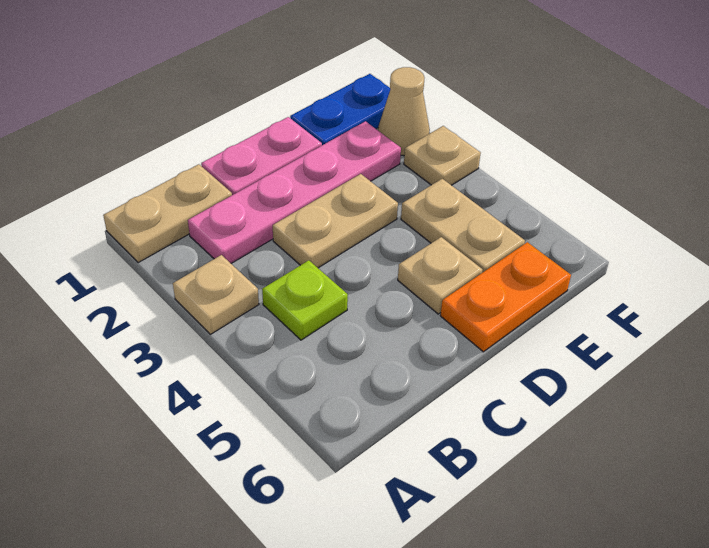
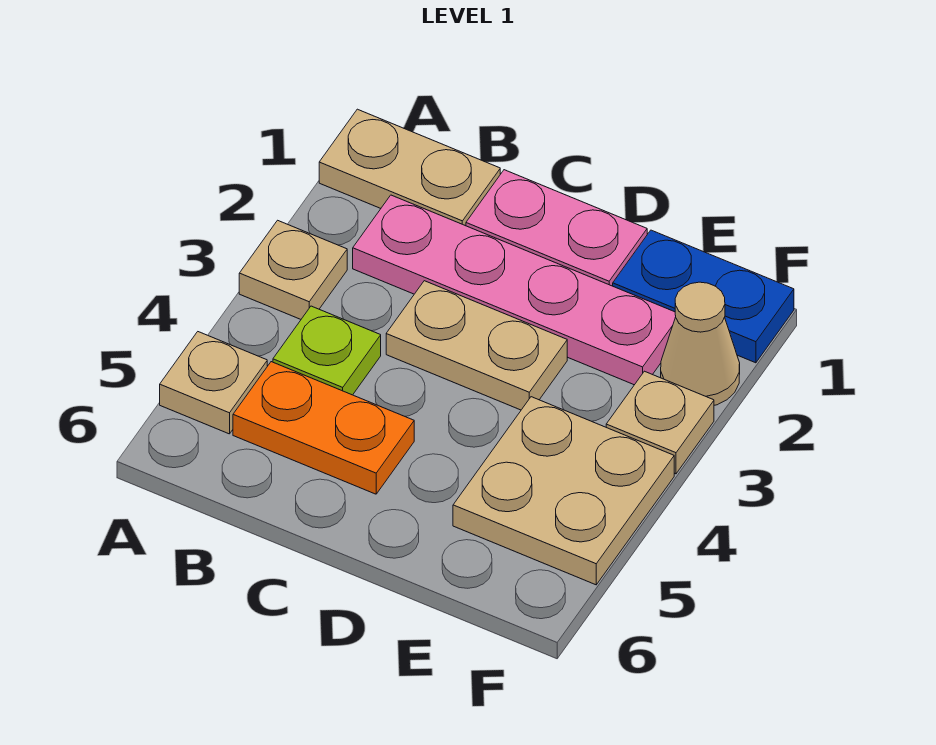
tan plate D5 level 1 -> tan plate A5 level 1
orange plate D6:E6 level 1 -> orange plate B5:C5 level 1
tan plate E4:E5 level 1 -> tan plate E4:F5 level 1

